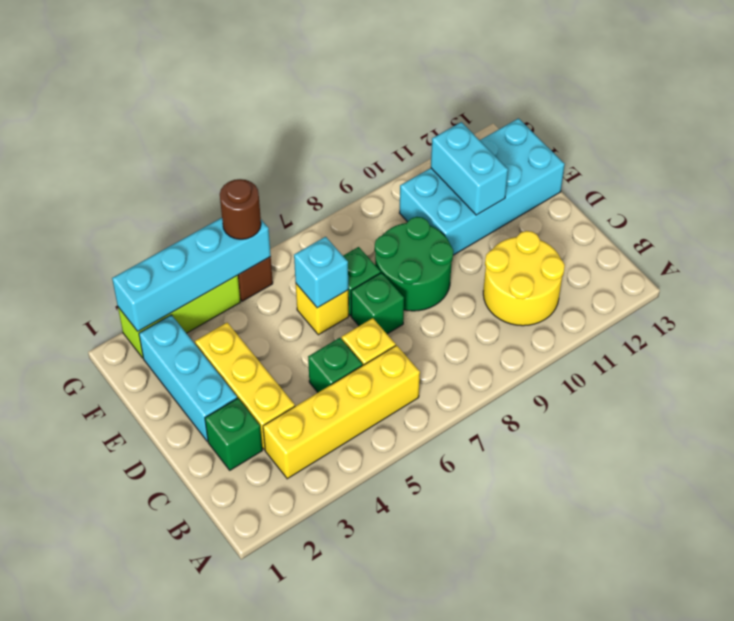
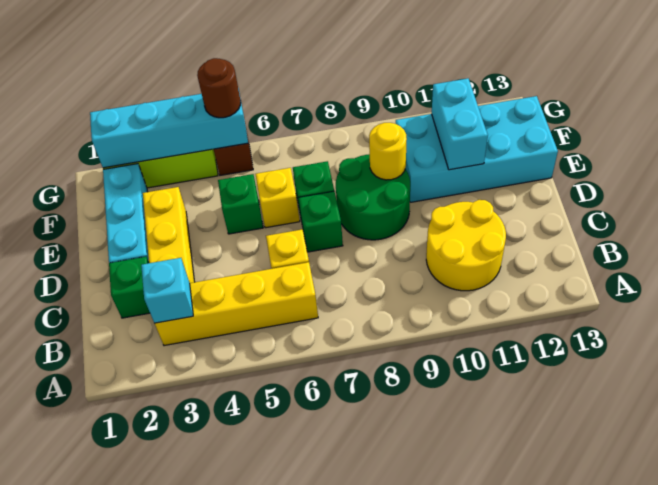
green brick C5 level 1 -> green brick E5 level 1
cyan brick E6 level 2 -> cyan brick B3 level 2
none -> yellow round brick E9 level 2

